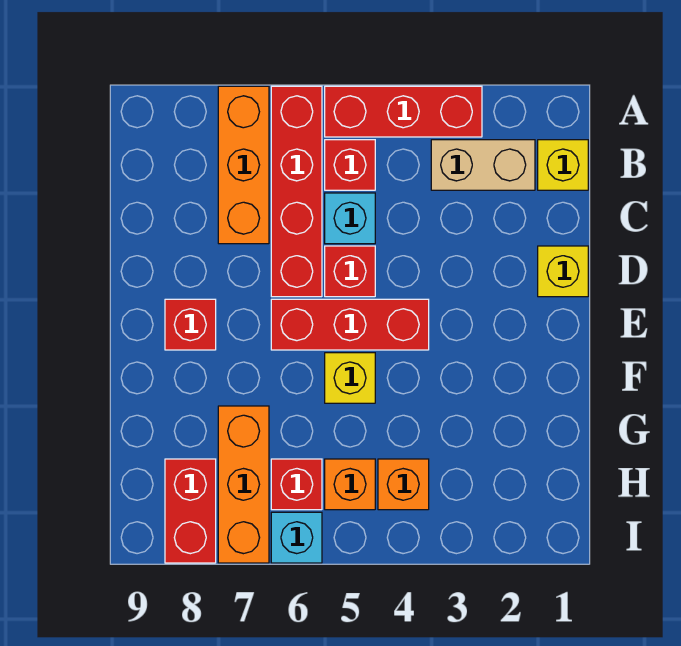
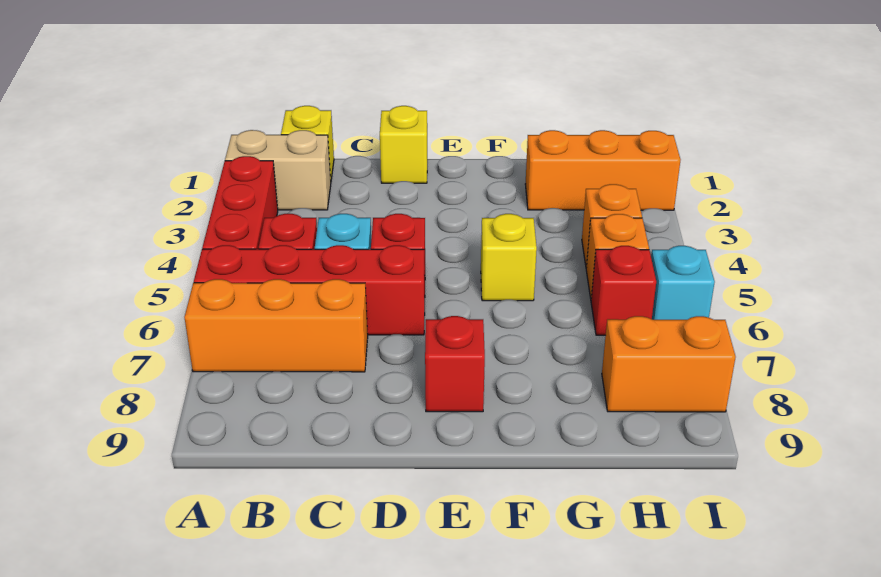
tan brick B2:B3 level 1 -> tan brick A2:B2 level 1
red brick E4:E6 level 1 -> none
orange brick G7:I7 level 1 -> orange brick G2:I2 level 1
red brick H8:I8 level 1 -> orange brick H8:I8 level 1

